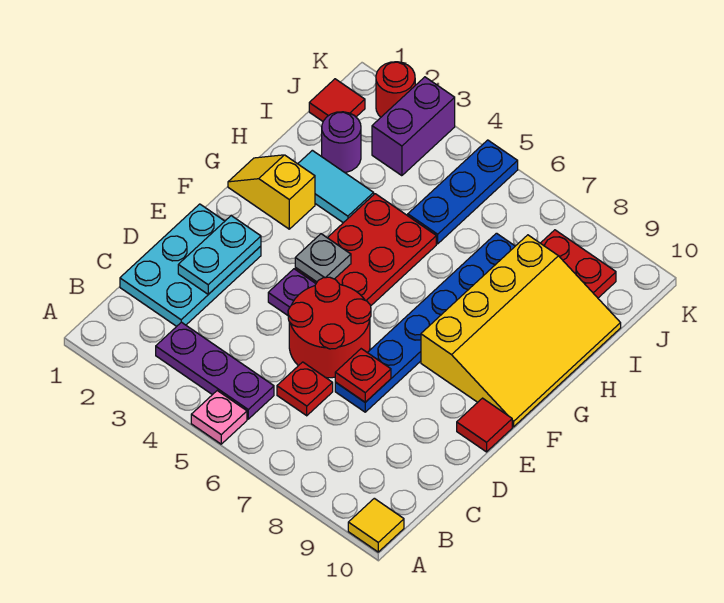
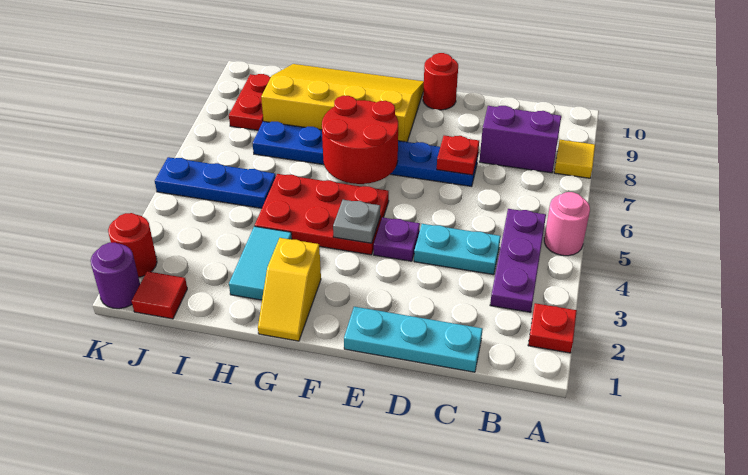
pink plate A5 level 1 -> pink round brick A5 level 1
yellow tile A10 level 1 -> yellow tile A8 level 1
cyan plate C1:E2 level 1 -> cyan plate C1:E1 level 1
red plate C6 level 1 -> red plate A2 level 1
cyan plate D2:E2 level 2 -> cyan plate C4:D4 level 1
red round brick D5:E6 level 1 -> red round brick F6:G7 level 2
red tile E10 level 1 -> red round brick E10 level 1
purple round brick I2 level 1 -> purple round brick K1 level 1
purple brick J3:K3 level 1 -> purple brick B8:C8 level 1

